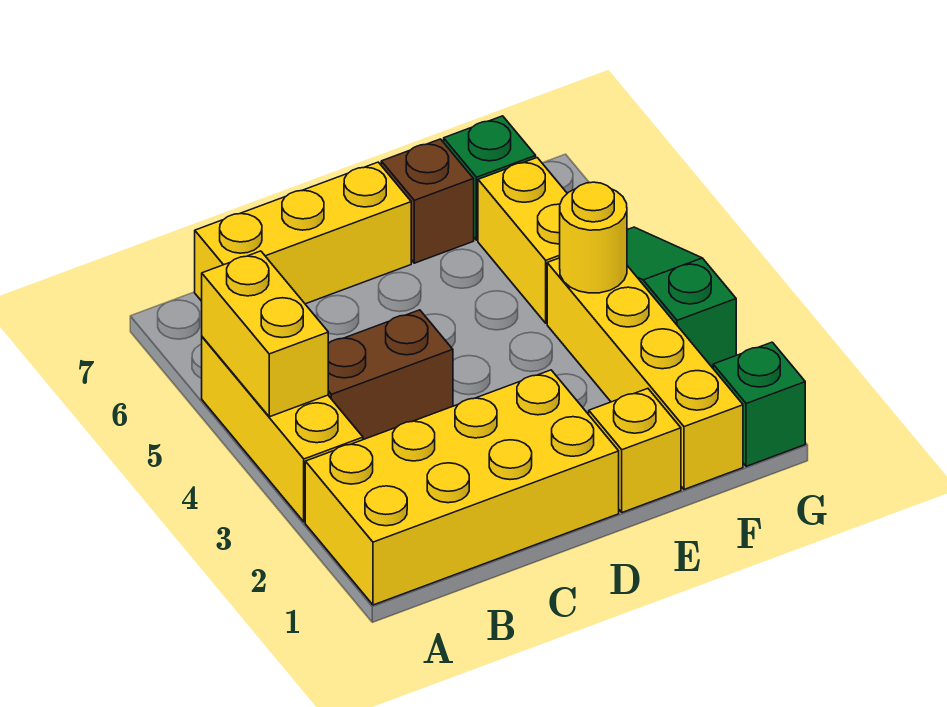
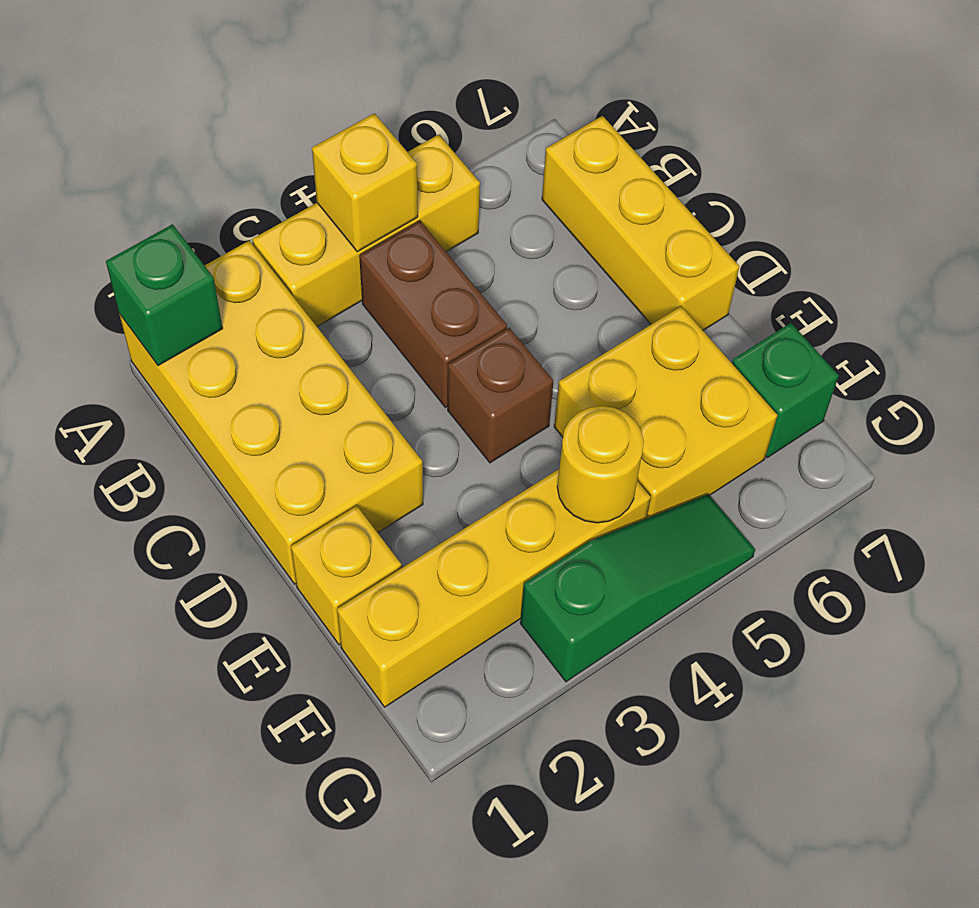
yellow brick A4:A5 level 2 -> yellow brick A4 level 2
brown brick E7 level 1 -> brown brick D4 level 1
yellow brick F5:F6 level 1 -> yellow brick E5:F6 level 1
green brick G1 level 1 -> green brick A1 level 2

